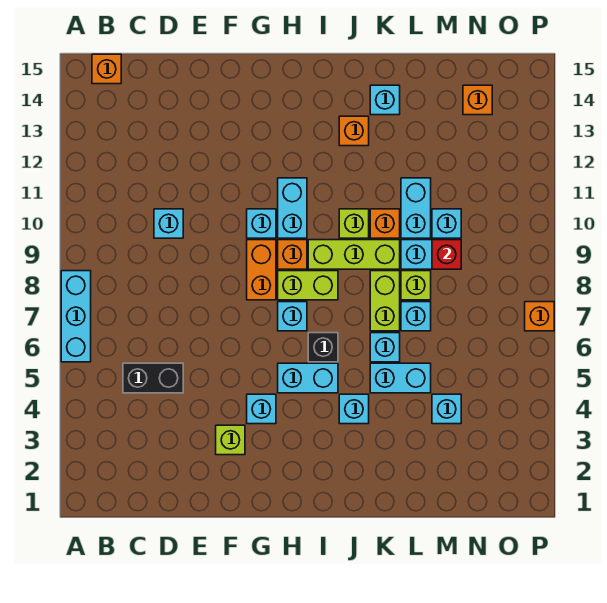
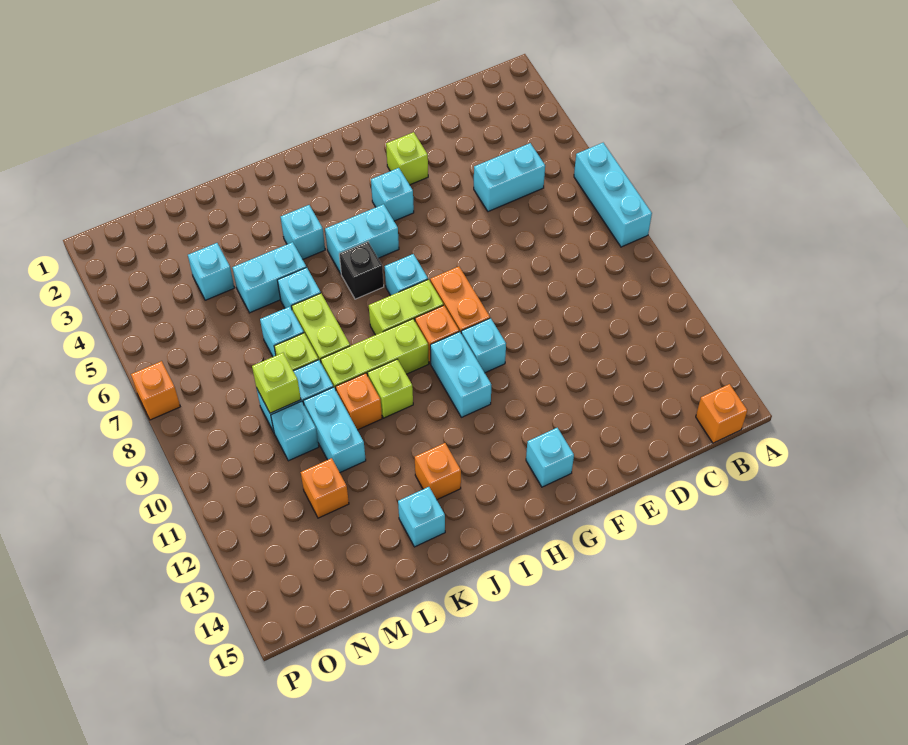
black brick C5:D5 level 1 -> cyan brick C5:D5 level 1
cyan brick D10 level 1 -> cyan brick G14 level 1
red brick M9 level 2 -> lime brick M9 level 2
orange brick N14 level 1 -> orange brick M12 level 1

